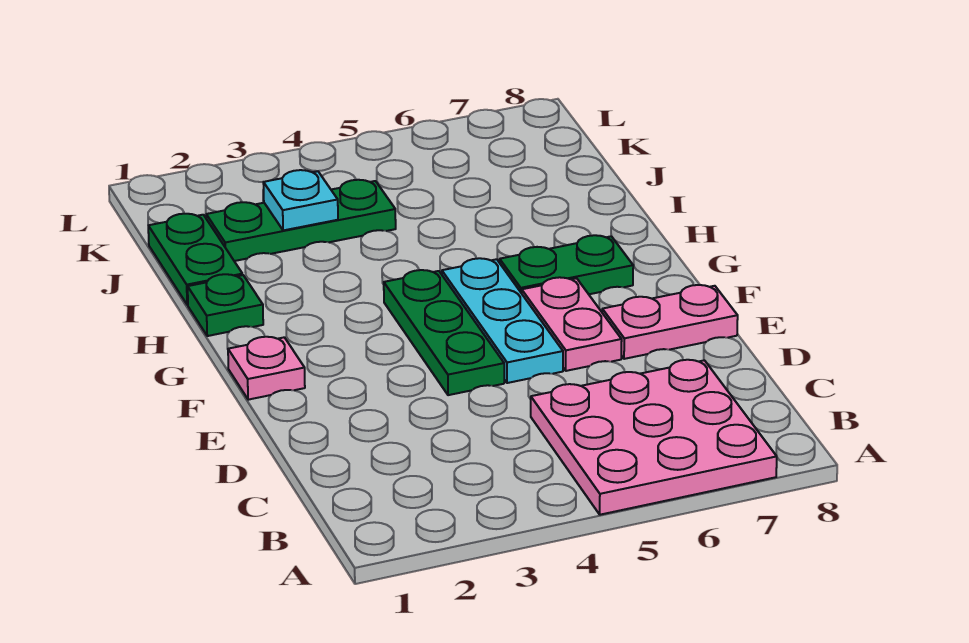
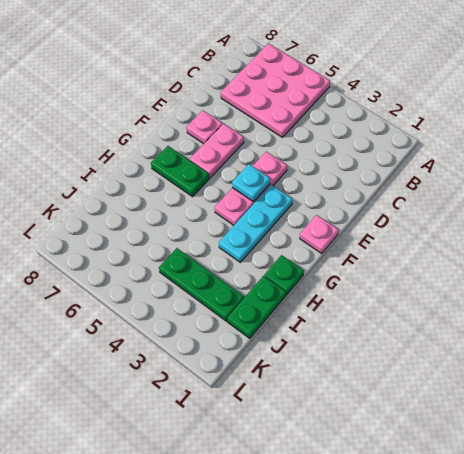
green plate E4:G4 level 1 -> pink plate E4:G4 level 1
cyan plate E5:G5 level 1 -> cyan plate F3:H3 level 1
pink plate E7:E8 level 1 -> pink plate E7 level 1
cyan plate J3 level 2 -> cyan plate F4 level 2

